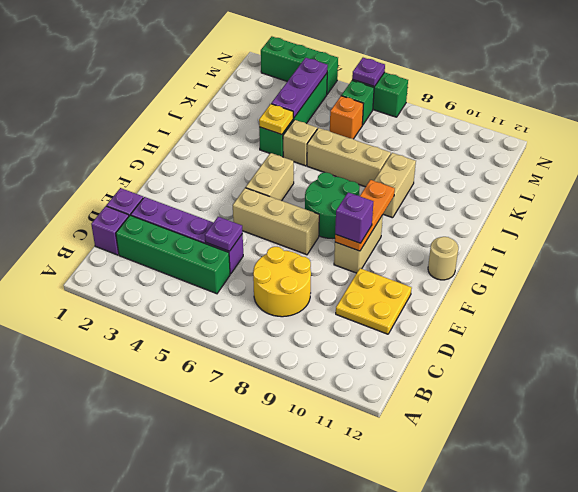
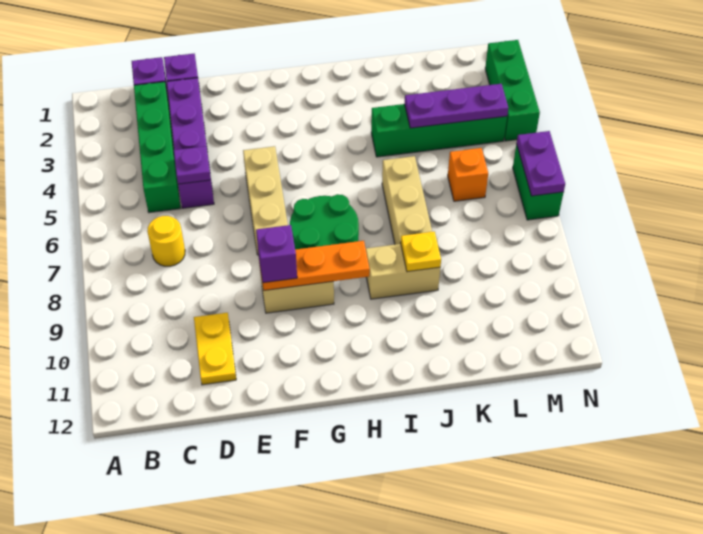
yellow round brick C7:D8 level 1 -> yellow round brick C7 level 1
yellow plate D10:E11 level 1 -> yellow plate D10:D11 level 1
tan brick G5:H5 level 1 -> none
tan round brick G12 level 1 -> none
yellow plate J4 level 2 -> yellow plate J9 level 2
tan brick J5 level 1 -> none
green brick M6 level 1 -> none
purple plate N6 level 2 -> purple plate N6:N7 level 2

